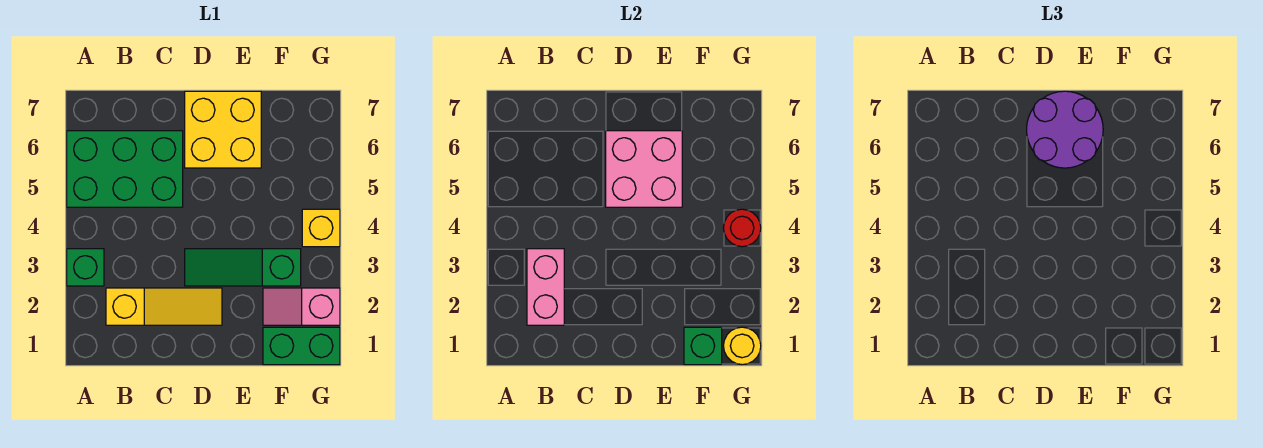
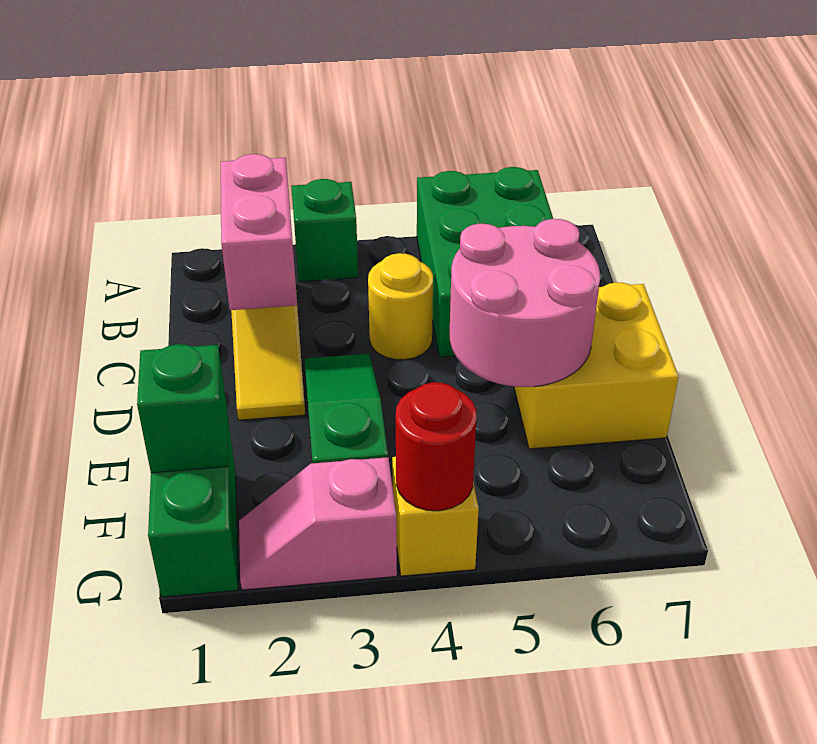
pink brick B2:B3 level 2 -> pink brick B2:C2 level 2
pink brick D5:E6 level 2 -> pink round brick D5:E6 level 2
purple round brick D6:E7 level 3 -> none
pink slope F2:G2 level 1 top G -> pink slope G2:G3 level 1 top 3
yellow round brick G1 level 2 -> yellow round brick C4 level 1

